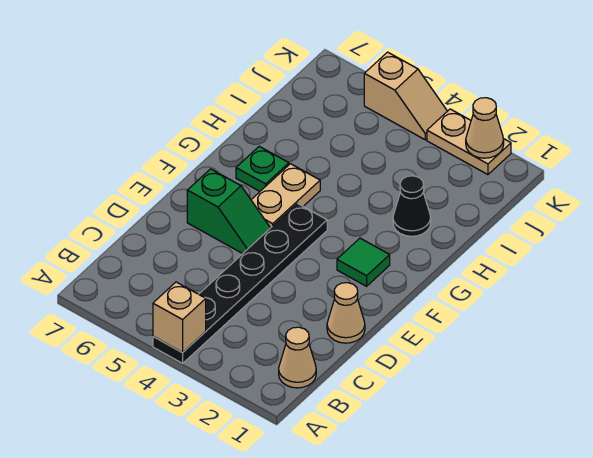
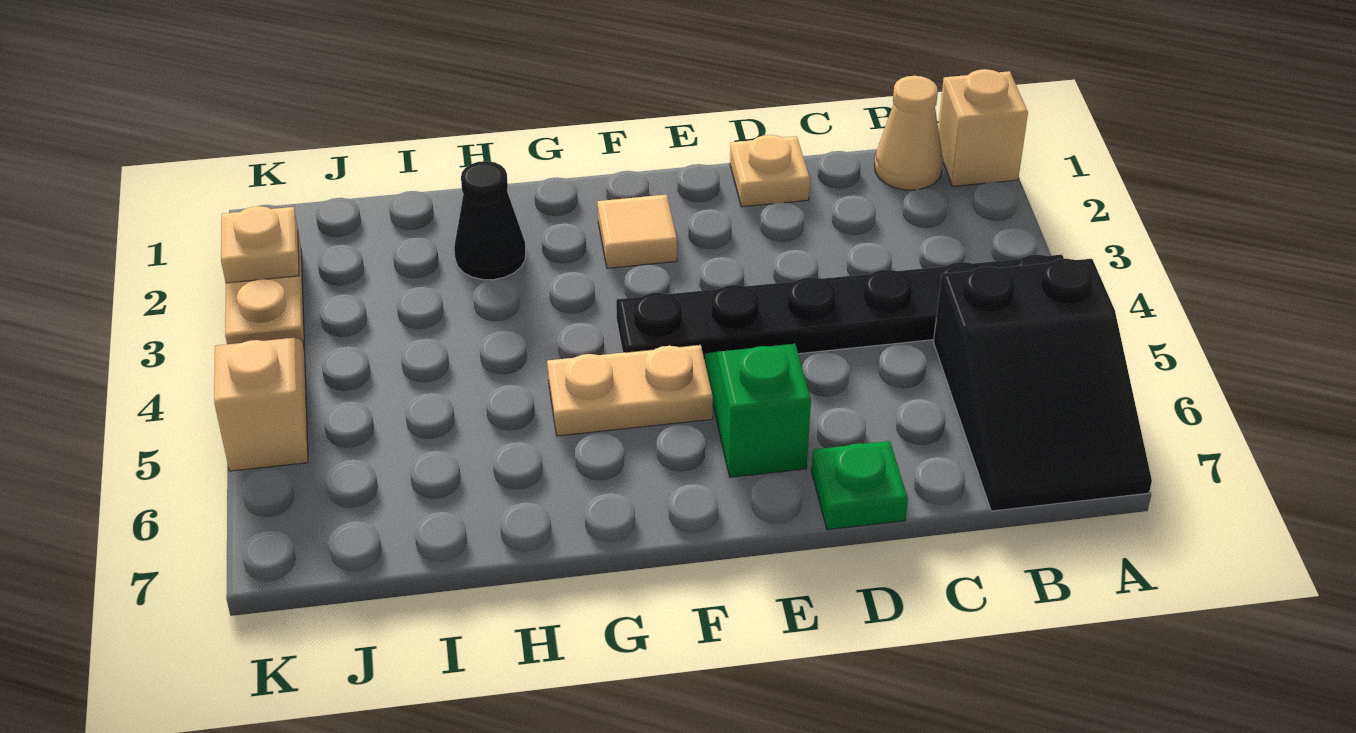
tan brick A4 level 2 -> tan brick A1 level 1
none -> black slope A5:B7 level 1 top 5
tan cone D1 level 1 -> tan plate D1 level 1
green tile F2 level 1 -> tan tile F2 level 1
green plate G6 level 1 -> green plate D7 level 1
tan cone K2 level 2 -> tan plate K2 level 2

